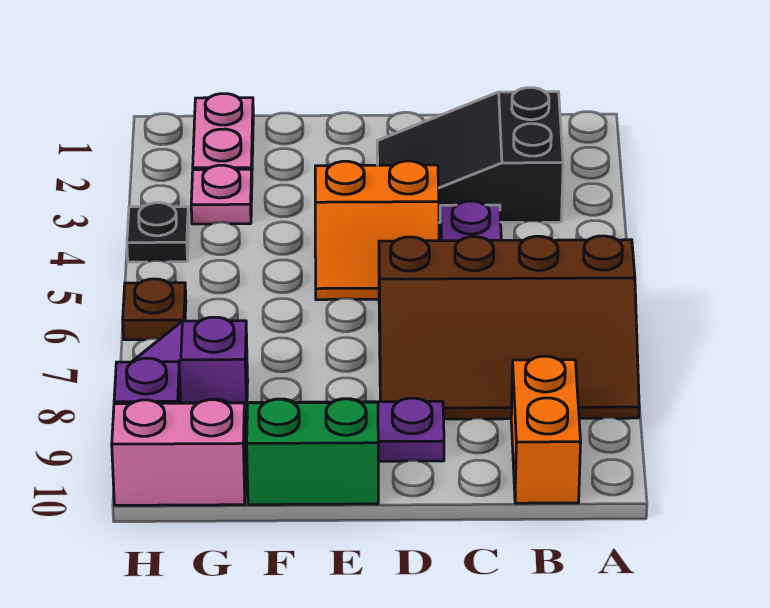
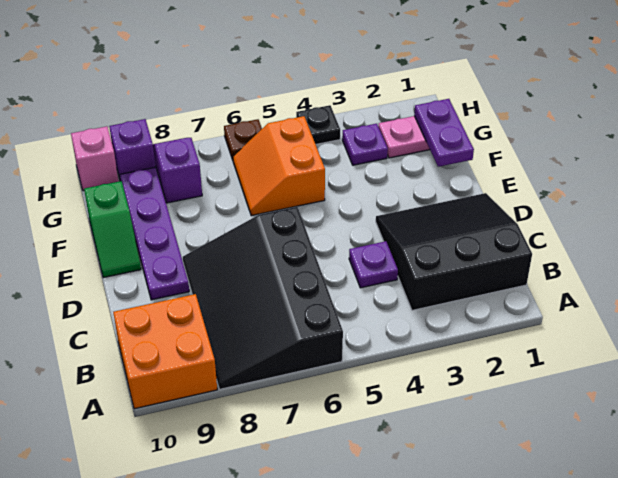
brown slope A6:D8 level 1 top 6 -> black slope A6:D8 level 1 top 6
black slope B2:D3 level 1 top B -> black slope B1:D3 level 1 top B
orange brick B9:B10 level 1 -> orange brick A9:B10 level 1
orange slope D4:E5 level 1 top 4 -> orange slope F5:G6 level 1 top 5
green brick E10:F10 level 1 -> green slope E10:F10 level 1 top F
none -> purple plate F1:G1 level 2
pink plate G3 level 1 -> purple plate G3 level 1
pink brick G10:H10 level 1 -> pink brick H10 level 1

